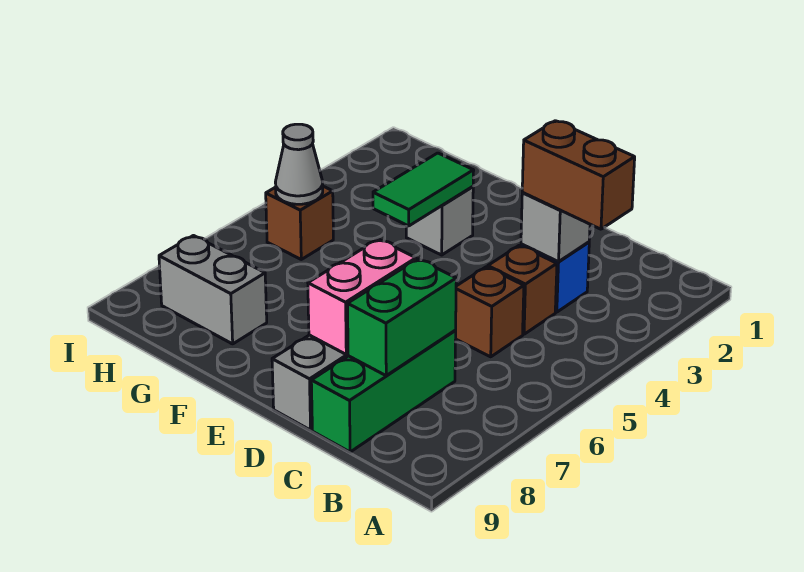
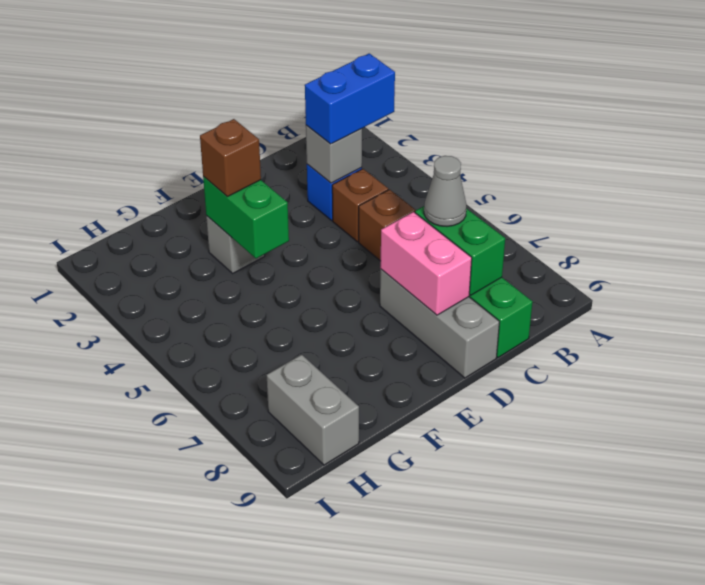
brown brick B3:C3 level 3 -> blue brick B3:C3 level 3
green tile F3:F4 level 2 -> green brick F3:F4 level 2
grey brick G8:H8 level 1 -> grey brick H8:H9 level 1
brown brick H5 level 1 -> brown brick F3 level 3
grey cone H5 level 2 -> grey cone C7 level 3

